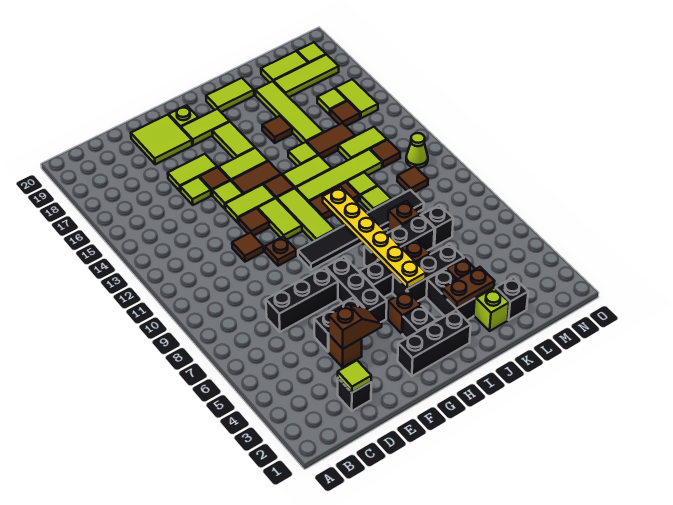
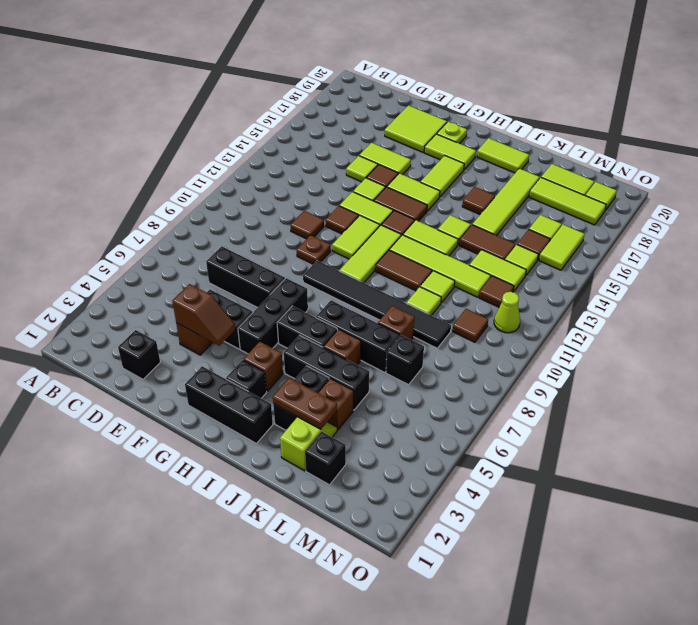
lime tile D2 level 2 -> lime tile M14 level 1
yellow plate I5:I10 level 2 -> none

